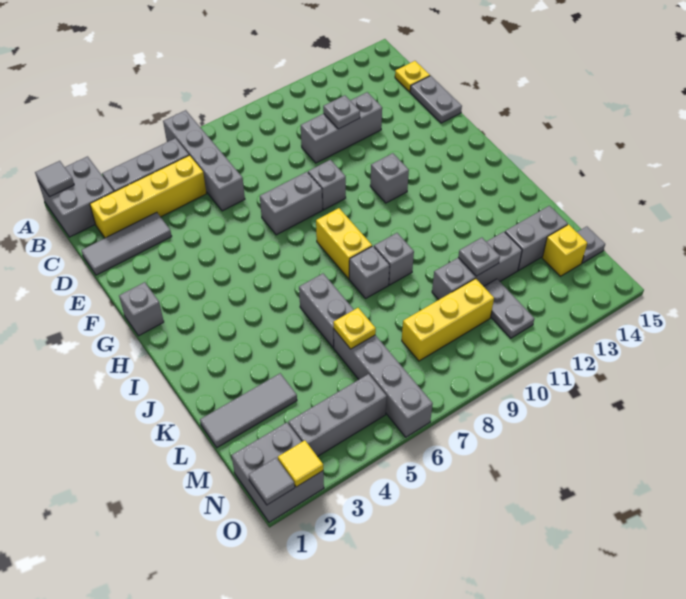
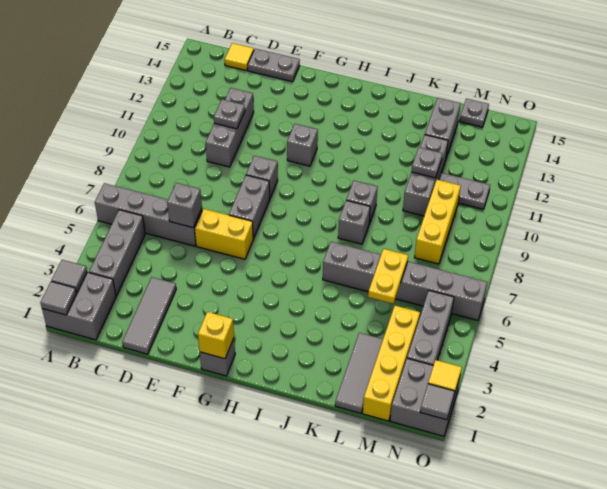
none -> grey tile A2 level 2
yellow brick C2:C5 level 1 -> yellow brick M1:M4 level 1
yellow plate C15 level 1 -> yellow tile C15 level 1
none -> grey brick D6 level 2
yellow brick H8:I8 level 1 -> yellow brick E6:F6 level 1
yellow plate L6 level 2 -> yellow plate L5:L6 level 2
yellow brick M14 level 1 -> yellow brick G1 level 2

